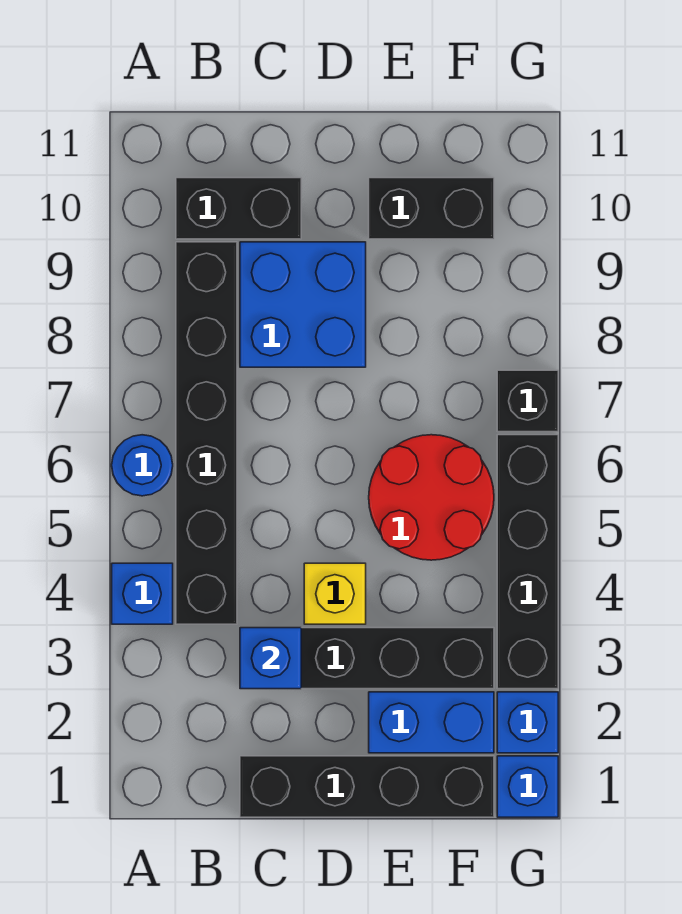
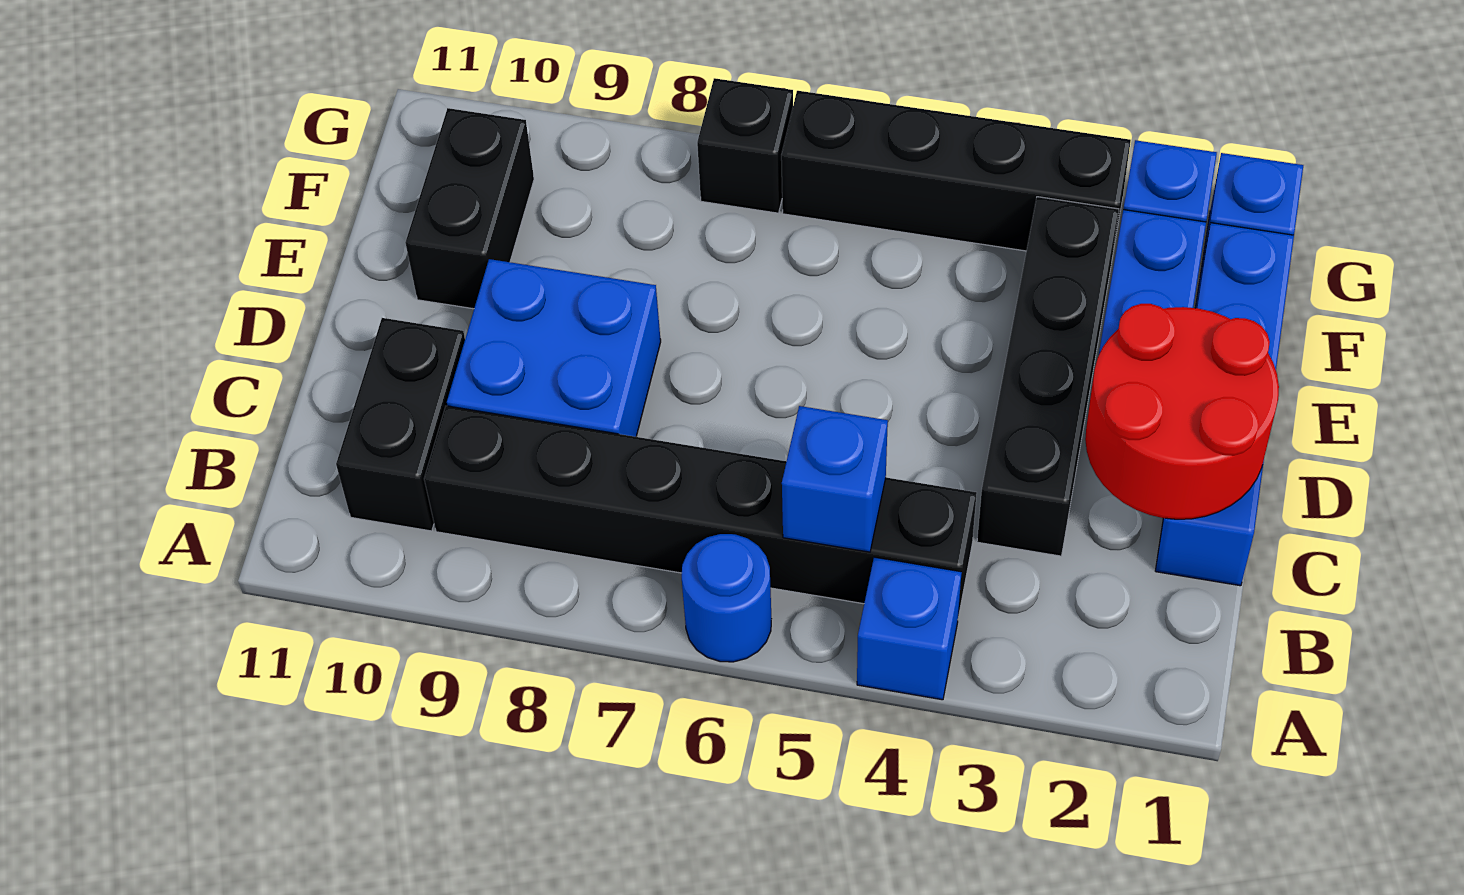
black brick C1:F1 level 1 -> blue brick C1:F1 level 1
blue brick C3 level 2 -> blue brick B5 level 2
yellow brick D4 level 1 -> none
red round brick E5:F6 level 1 -> red round brick C1:D2 level 2

